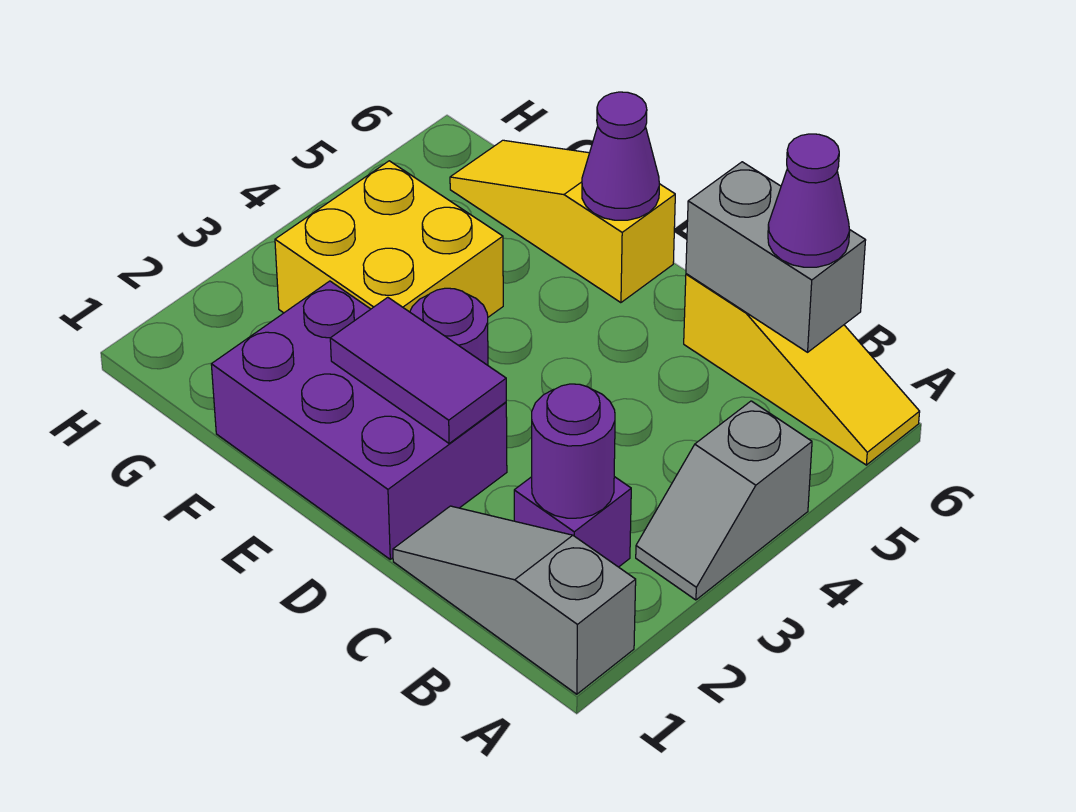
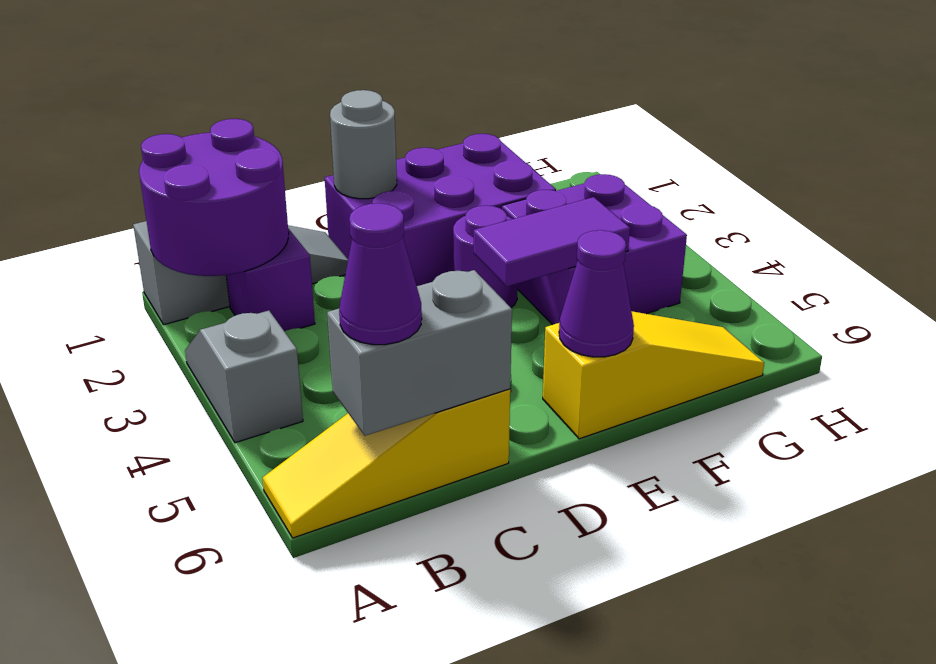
purple round brick B2 level 2 -> purple round brick A1:B2 level 2
none -> grey round brick D1 level 2
purple tile D2:E2 level 2 -> purple tile E4:F4 level 2
yellow brick F3:G4 level 1 -> purple brick F3:G4 level 1

